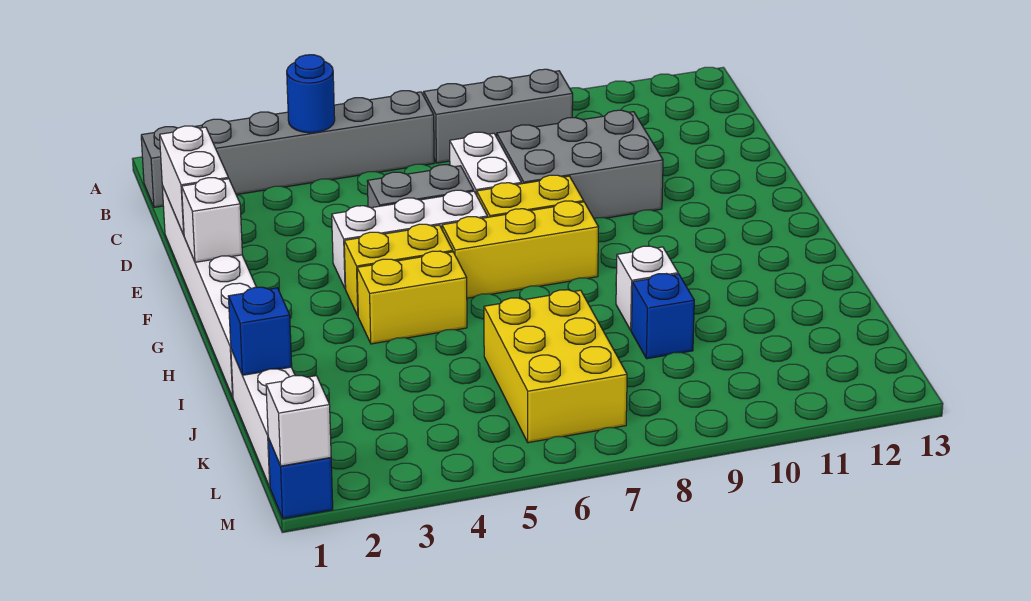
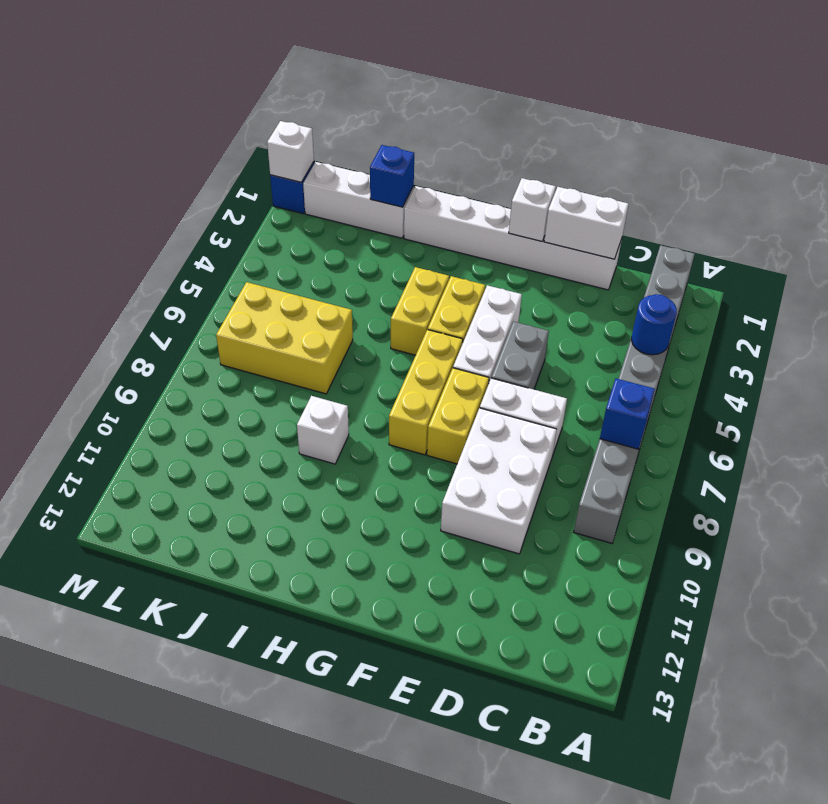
grey brick D8:E10 level 1 -> white brick D8:E10 level 1
blue brick J9 level 1 -> blue brick B7 level 2

